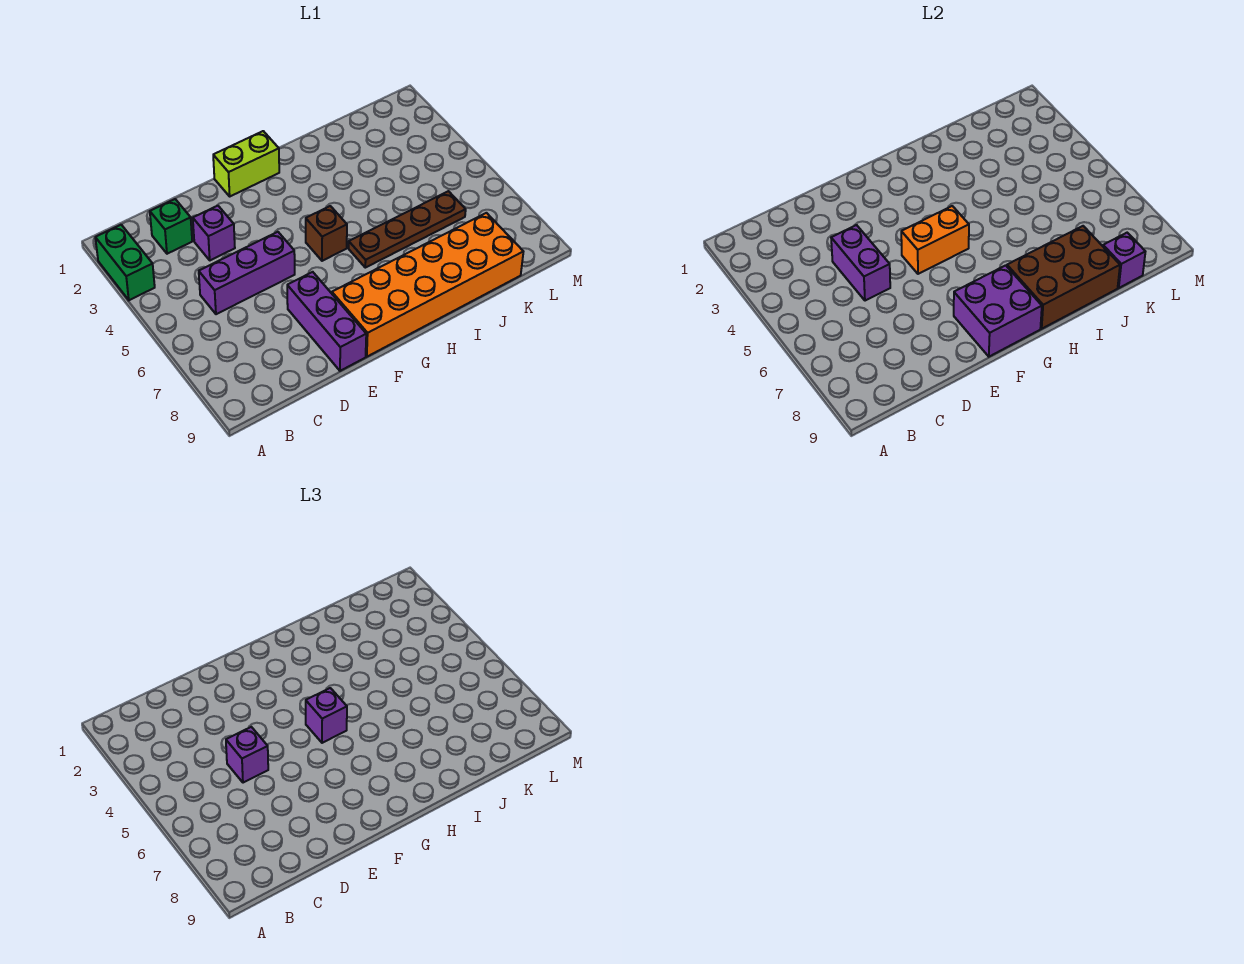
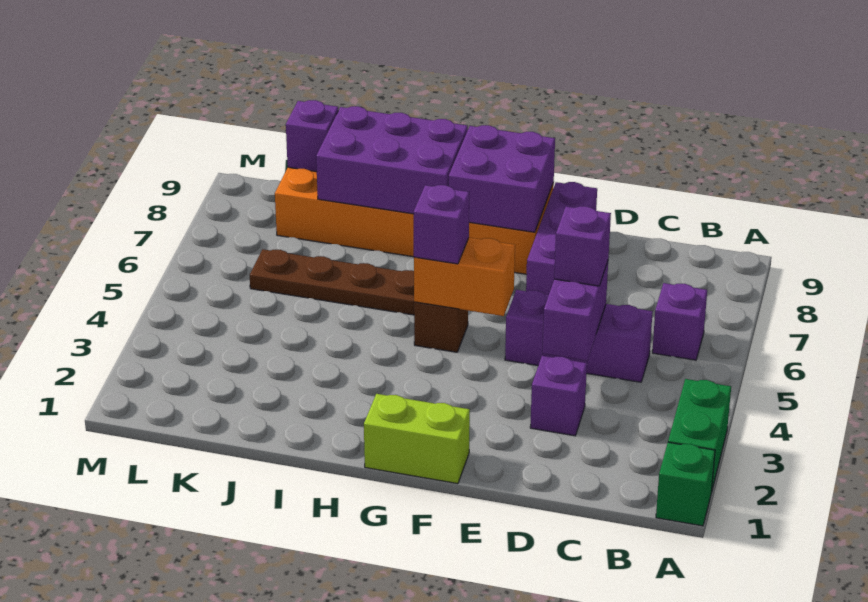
none -> purple brick B6 level 1
green brick C2 level 1 -> green brick A1 level 1
brown brick H8:J9 level 2 -> purple brick H8:J9 level 2

